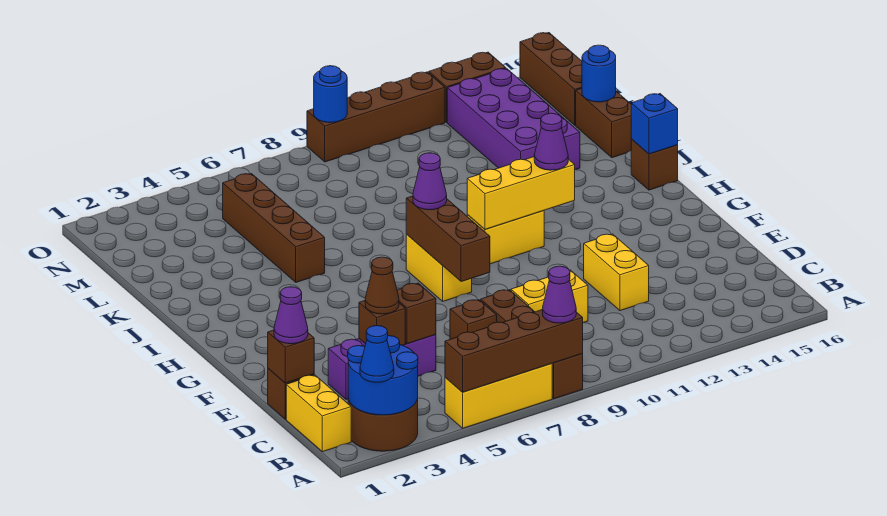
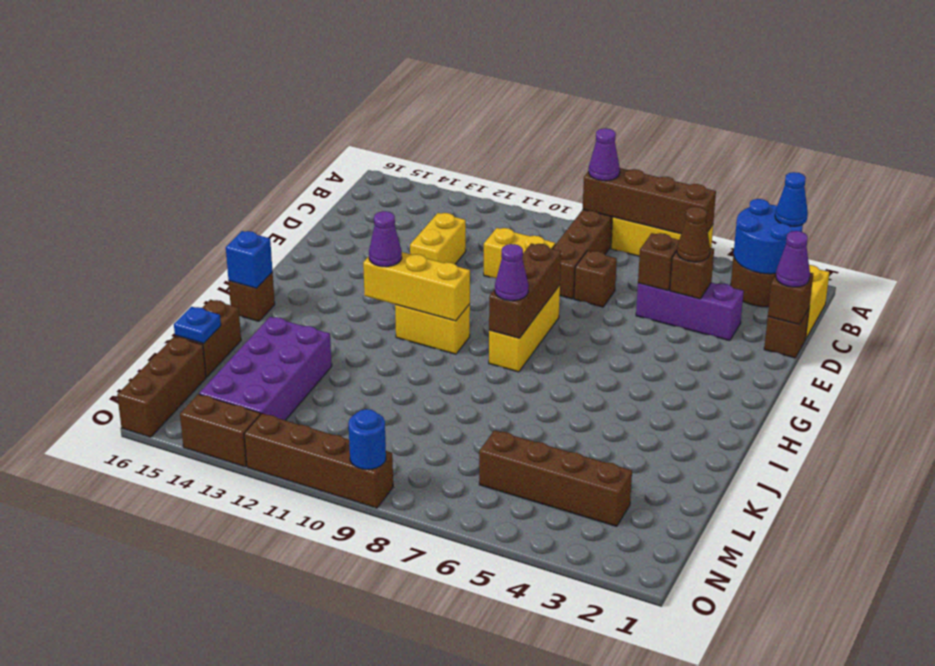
yellow brick G8:H8 level 1 -> yellow brick F8:H8 level 1
brown brick J5:M5 level 1 -> brown brick M3:M6 level 1
blue round brick L16 level 2 -> blue plate L16 level 2

